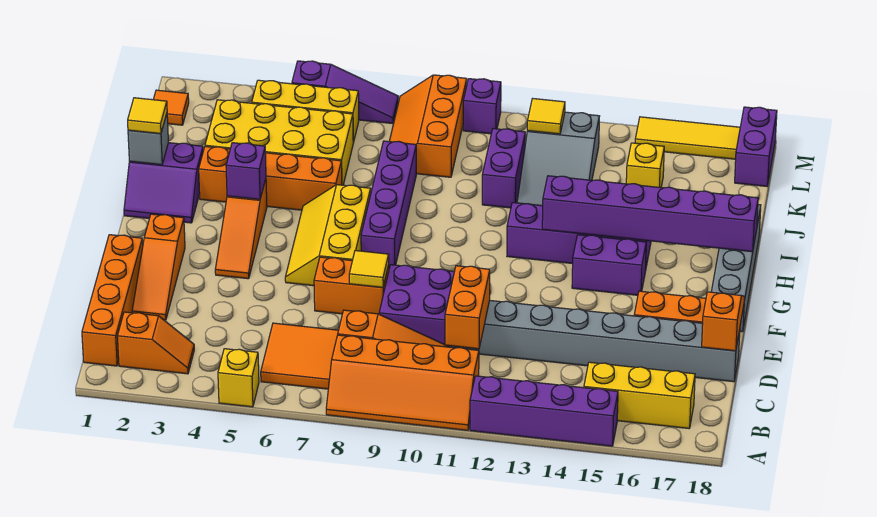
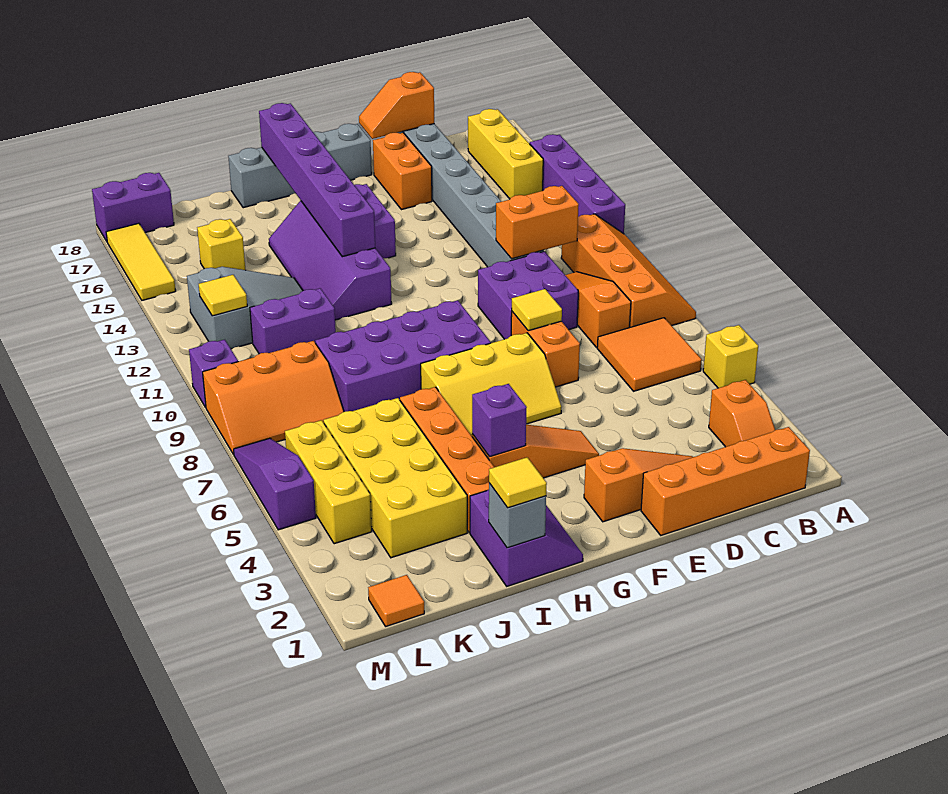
orange slope B2:B3 level 1 top 2 -> orange slope B2:B3 level 1 top 3
purple brick G8:J8 level 1 -> purple brick G8:J9 level 1

